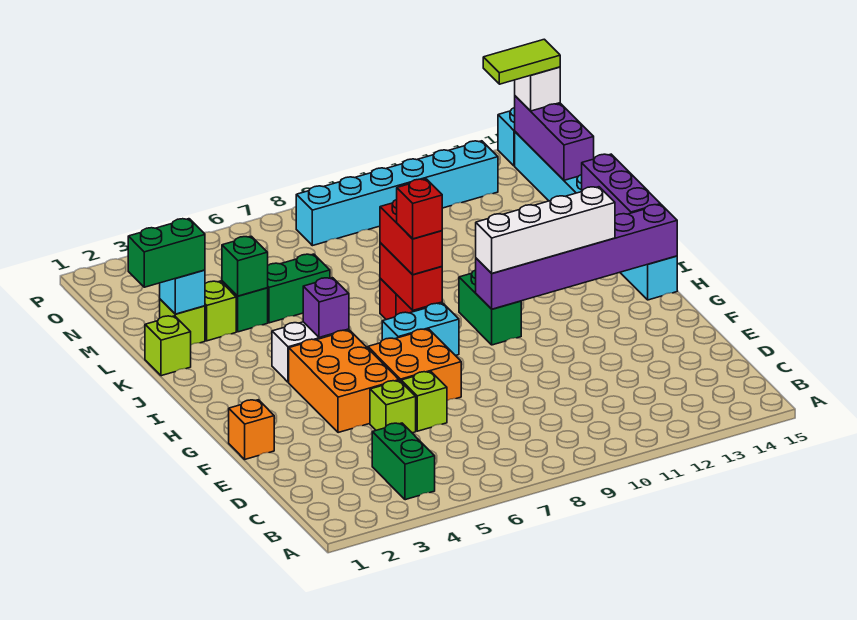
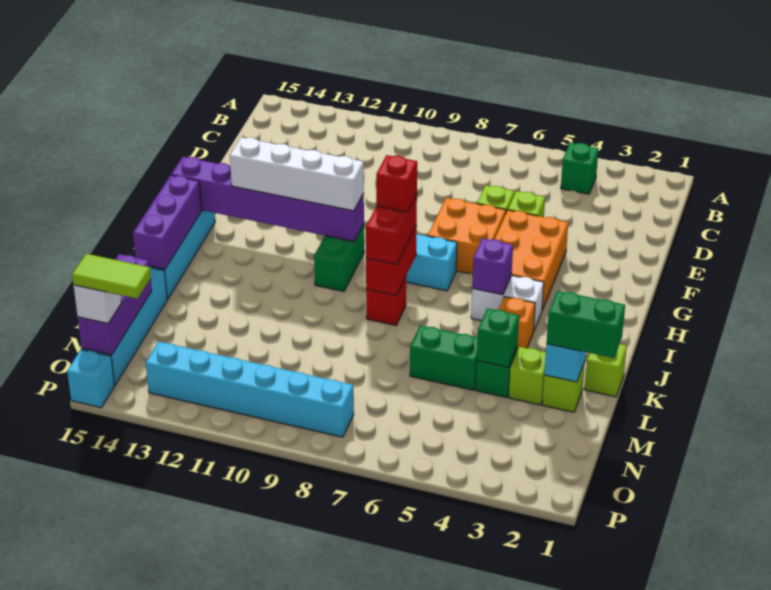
green brick B4:C4 level 1 -> green brick B4 level 1
orange brick F1 level 1 -> orange brick J4 level 1

